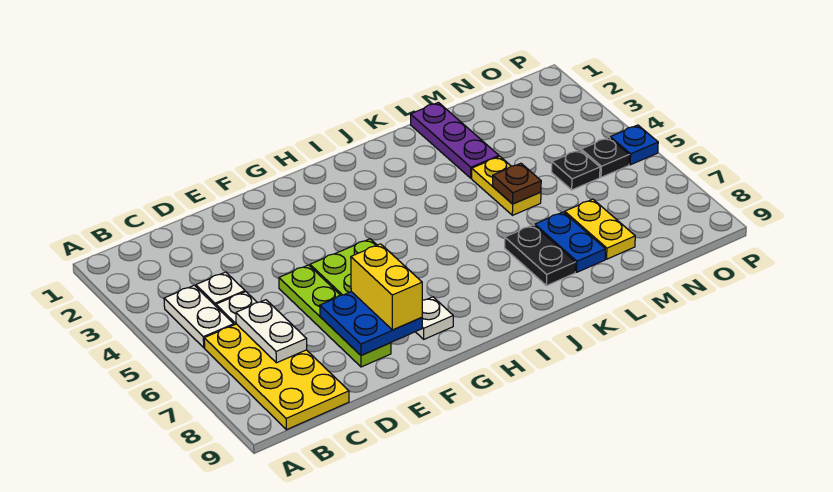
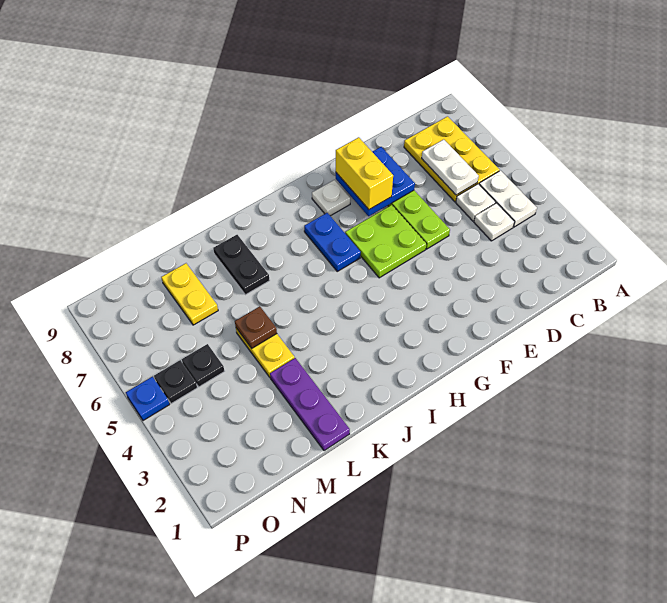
yellow plate B6:C9 level 1 -> yellow plate B6:C8 level 1
blue plate L7:L8 level 1 -> blue plate H6:H7 level 1

